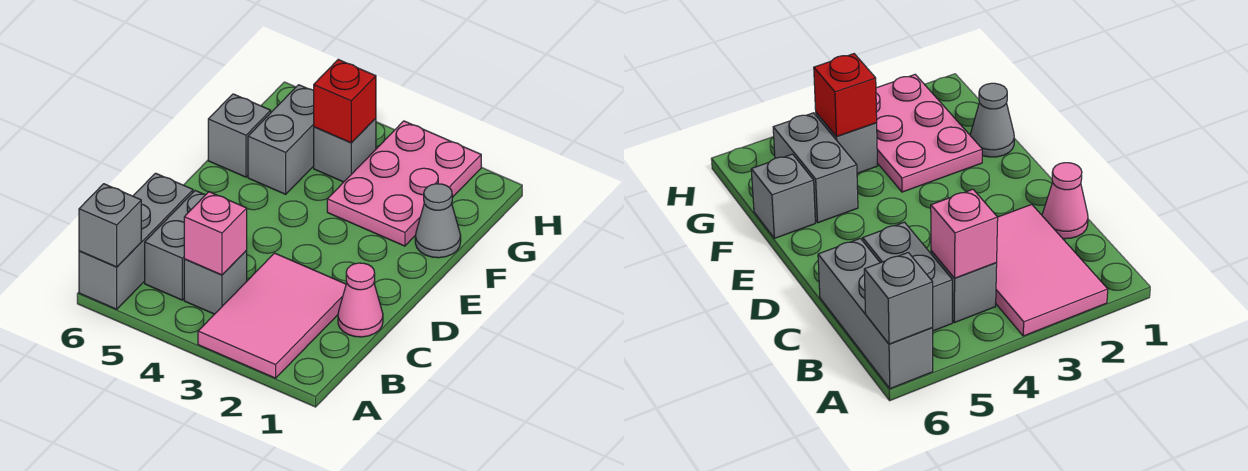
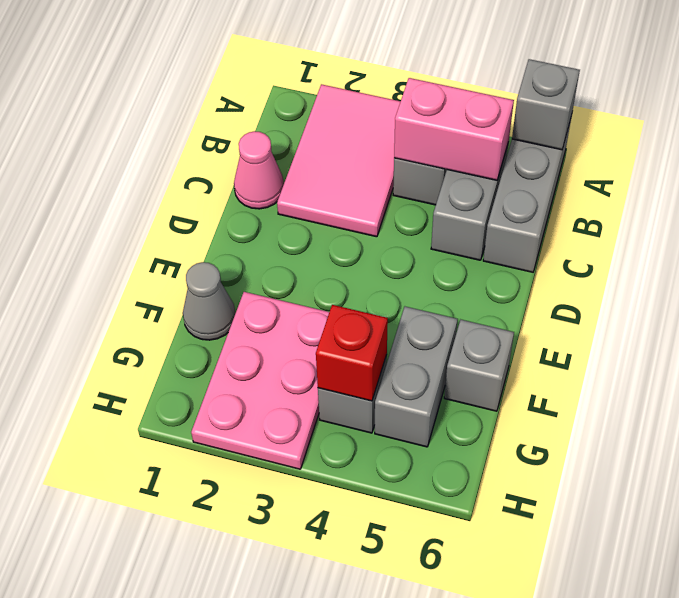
pink brick B4 level 2 -> pink brick B4:B5 level 2

